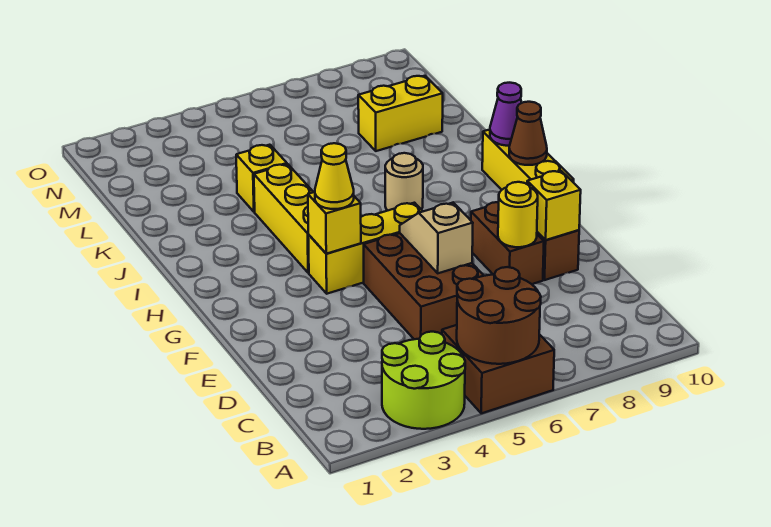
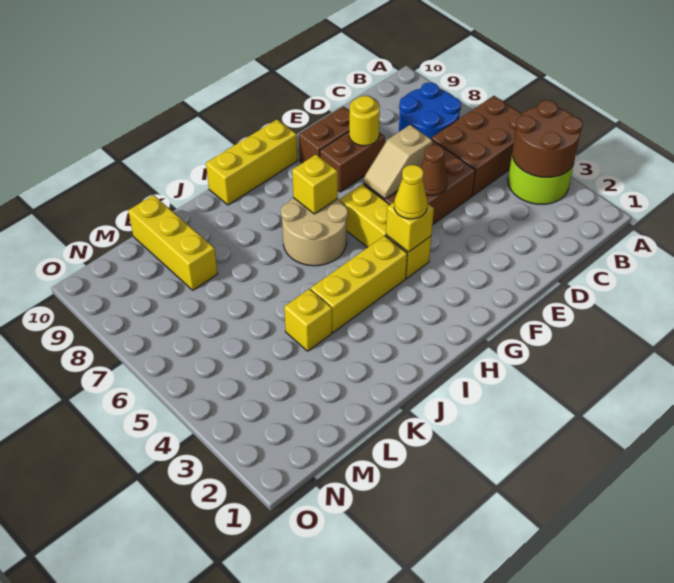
brown brick A5:B6 level 1 -> brown brick A5:C6 level 1
brown round brick A5:B6 level 2 -> brown round brick A3:B4 level 2
none -> blue round brick B7:C8 level 1
yellow brick E9 level 2 -> yellow brick H7 level 2
brown cone H10 level 2 -> brown cone E5 level 2
tan round brick I7 level 1 -> tan round brick H6:I7 level 1
purple cone I10 level 2 -> none
yellow brick L8:L9 level 1 -> yellow brick L8:L10 level 1

